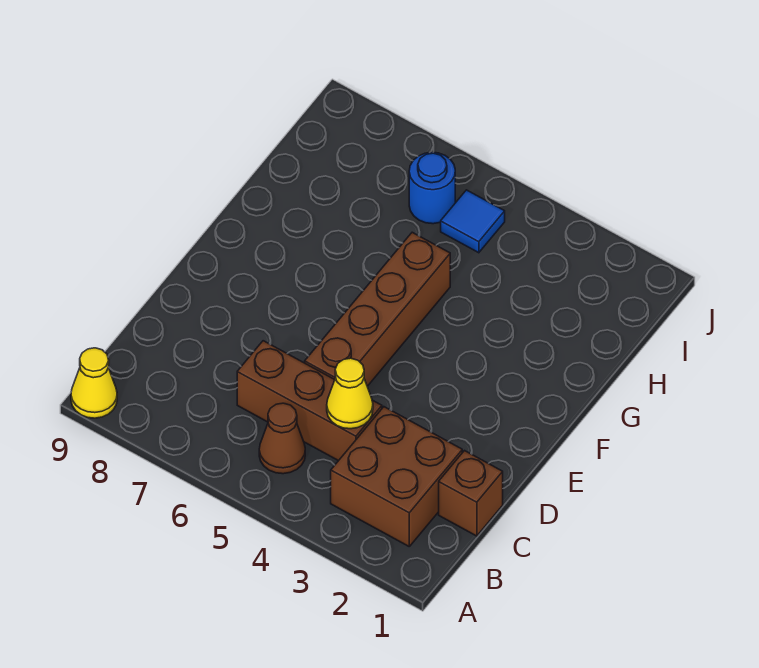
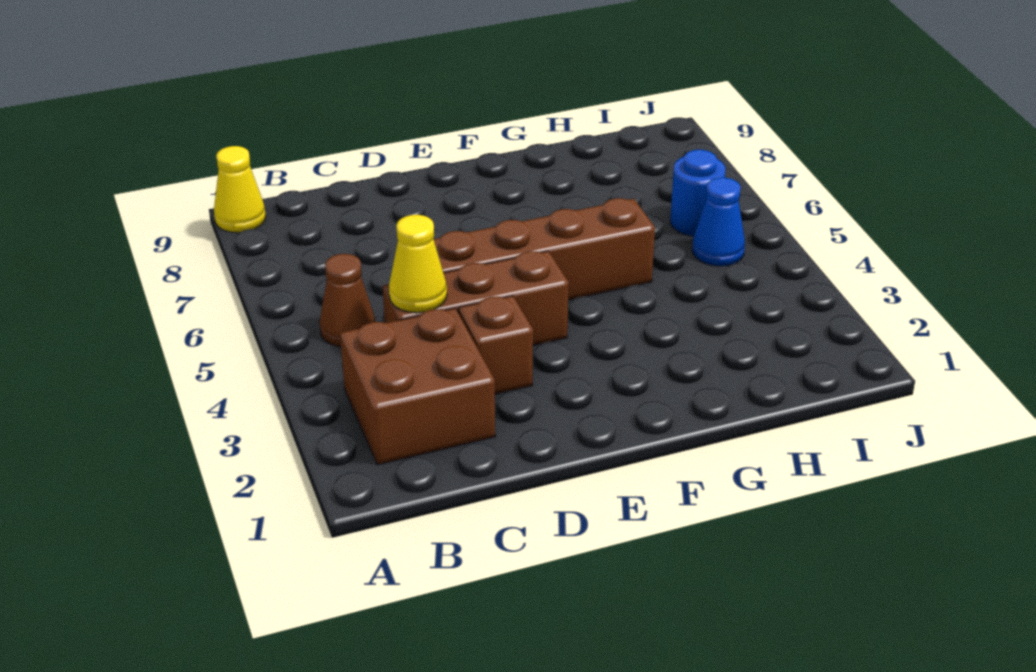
brown brick C1 level 1 -> brown brick D3 level 1
brown brick C4:C6 level 1 -> brown brick C4:E4 level 1
blue tile I5 level 1 -> blue cone I5 level 1

